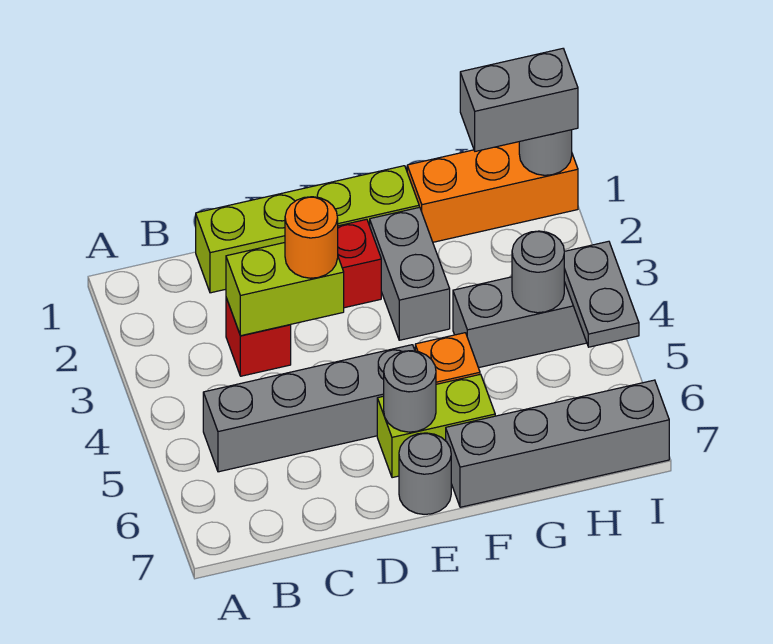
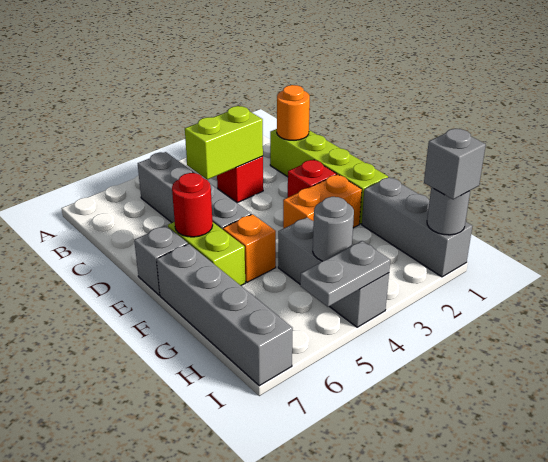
lime brick C3:D3 level 2 -> lime brick C3:C4 level 2
orange round brick D3 level 3 -> orange round brick C1 level 2
grey round brick E6 level 2 -> red round brick E6 level 2
grey round brick E7 level 1 -> grey brick E7 level 1
grey brick F2:F3 level 1 -> orange brick F2:F3 level 1
orange brick G1:I1 level 1 -> grey brick G1:I1 level 1
grey brick H1:I1 level 3 -> grey brick I1 level 3

